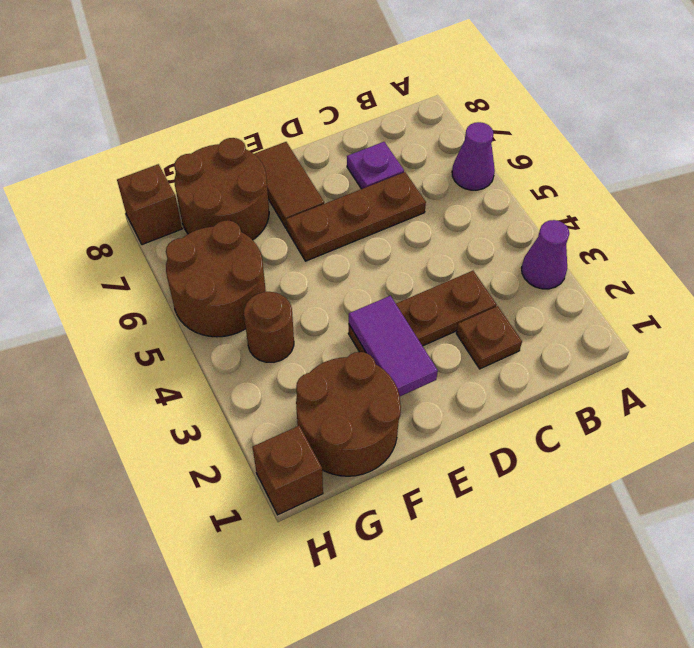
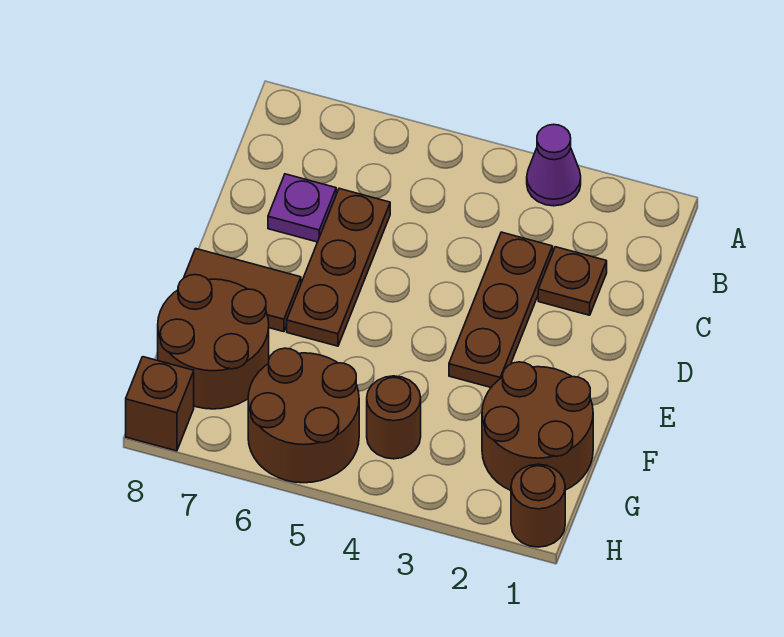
purple cone A6 level 1 -> none
purple tile E2:E3 level 2 -> none
brown brick H1 level 1 -> brown round brick H1 level 1

